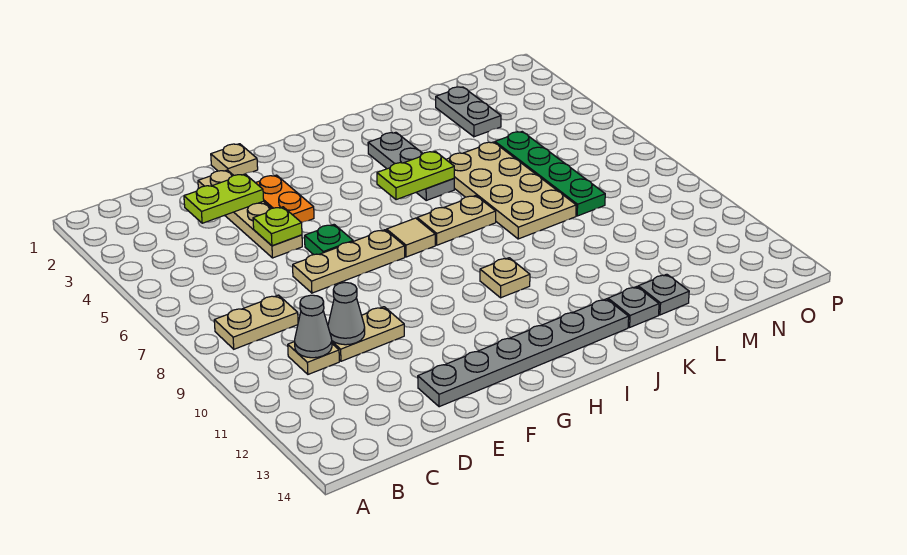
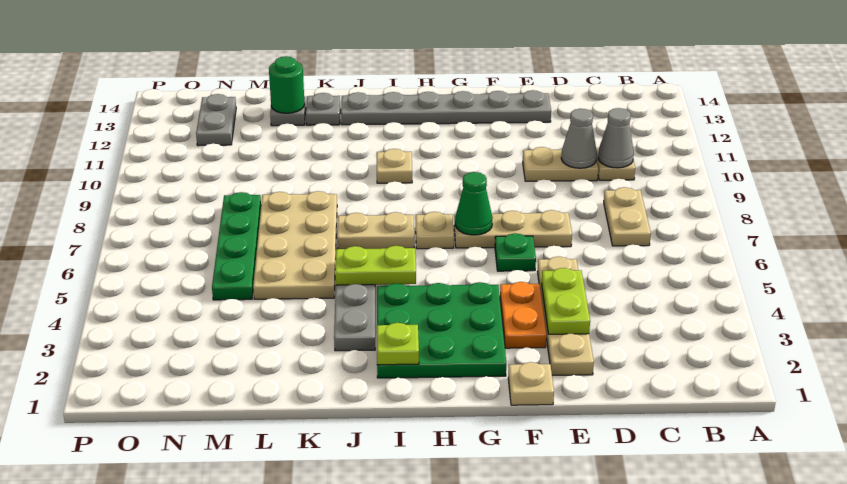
tan plate B8:C8 level 1 -> tan plate C7:C8 level 1
lime plate D3:E3 level 2 -> lime plate E3:E4 level 2
lime plate E5 level 2 -> lime plate I2 level 2
none -> green plate G2:I4 level 1
none -> green cone G7 level 2
tan tile H7 level 1 -> tan plate H7 level 1
none -> green round brick L13 level 2
grey plate M2:M3 level 1 -> grey plate N12:N13 level 1

